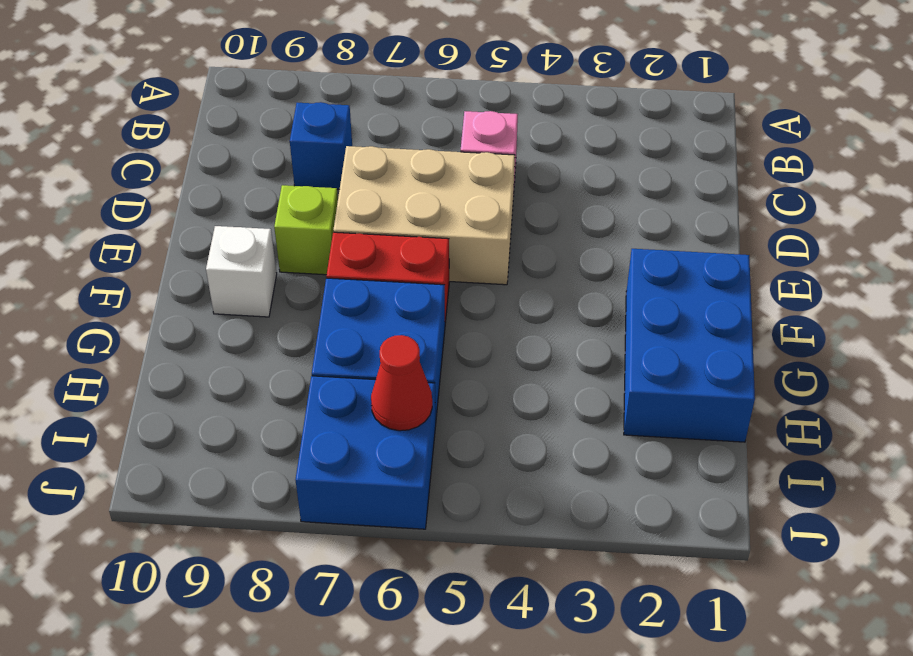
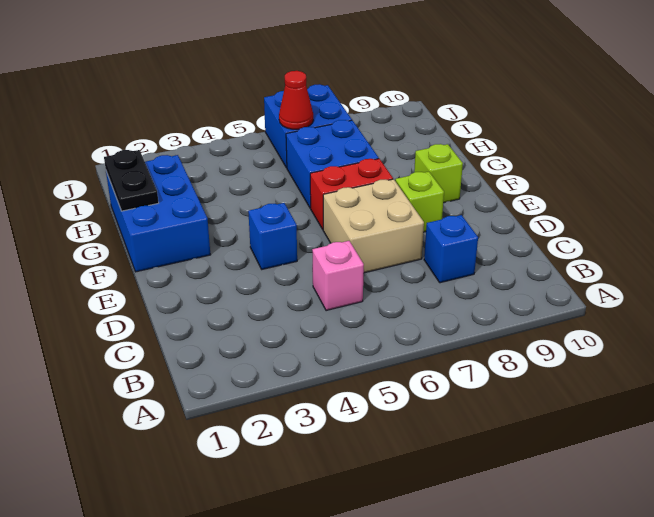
tan brick D5:E7 level 1 -> tan brick D6:E7 level 1
none -> blue brick E4 level 1
white brick F9 level 1 -> lime brick F9 level 1
none -> black plate G1:H1 level 2

